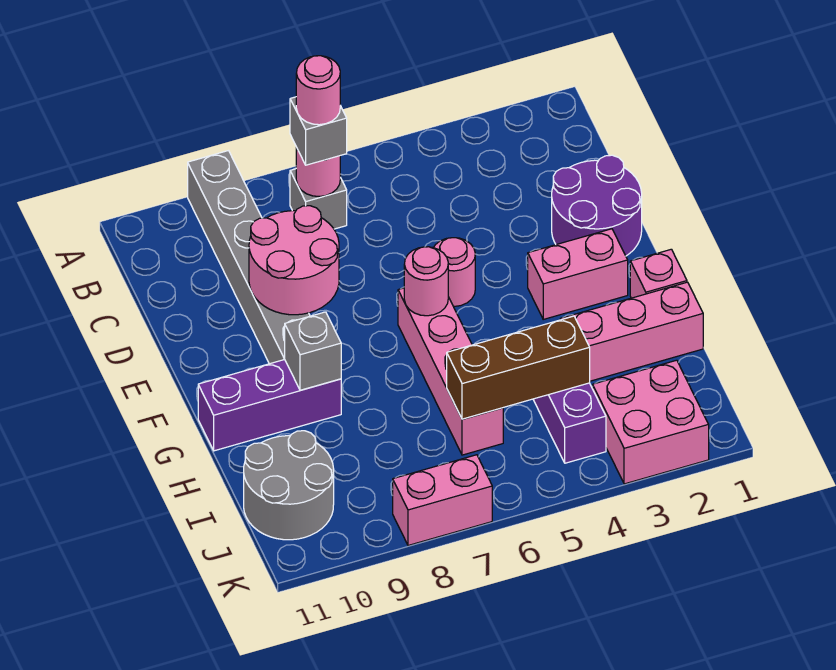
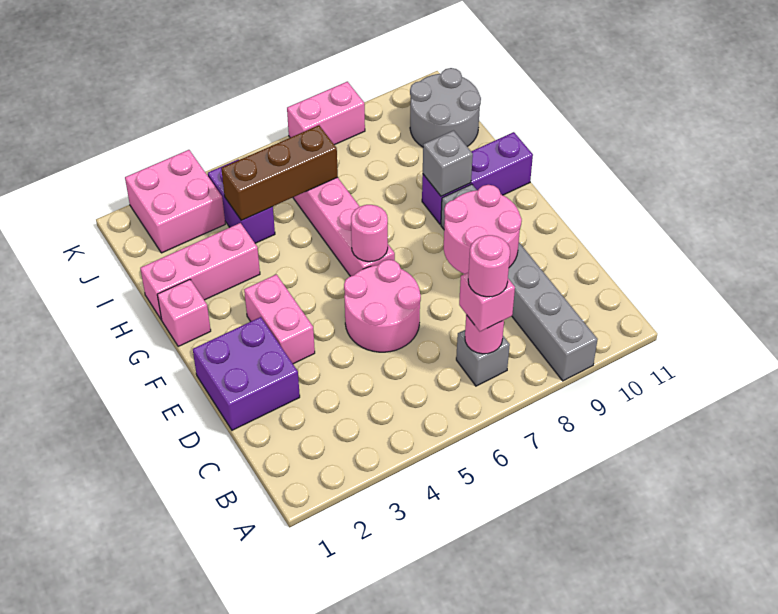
grey brick B7 level 3 -> pink brick B7 level 3
purple round brick D1:E2 level 1 -> purple brick D1:E2 level 1
pink round brick E5 level 1 -> pink round brick D5:E6 level 1
pink brick F2:F3 level 1 -> pink brick E3:F3 level 1

